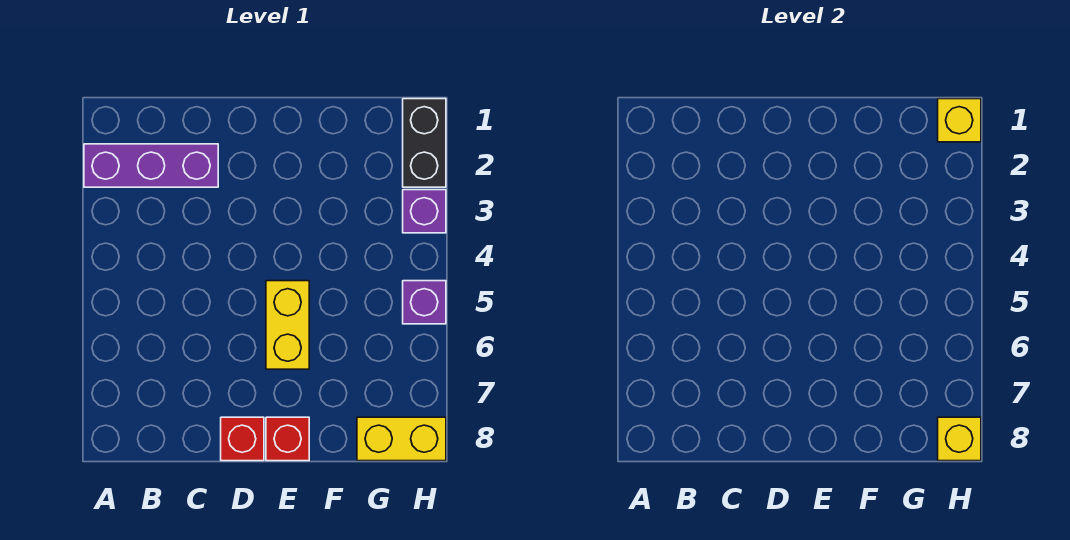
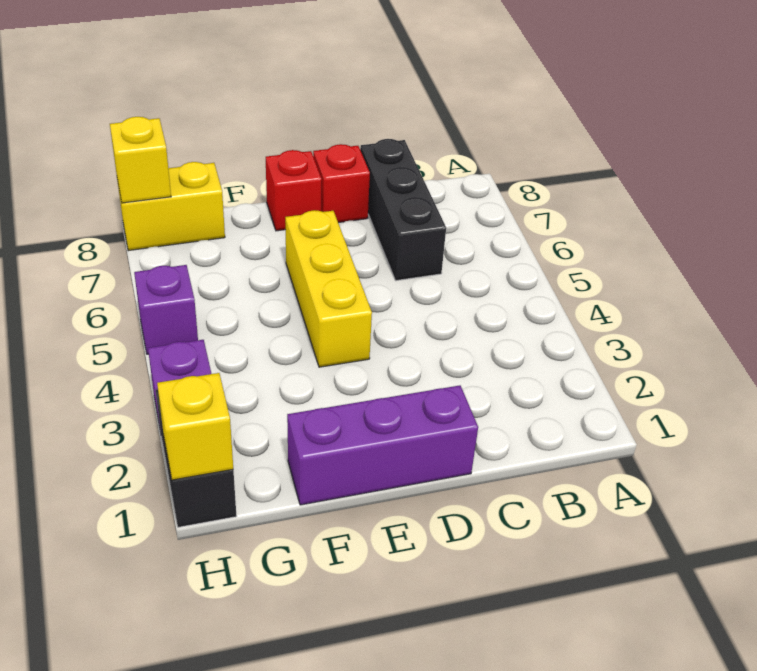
purple brick A2:C2 level 1 -> purple brick D1:F1 level 1
none -> black brick C6:C8 level 1
yellow brick E5:E6 level 1 -> yellow brick E4:E6 level 1

